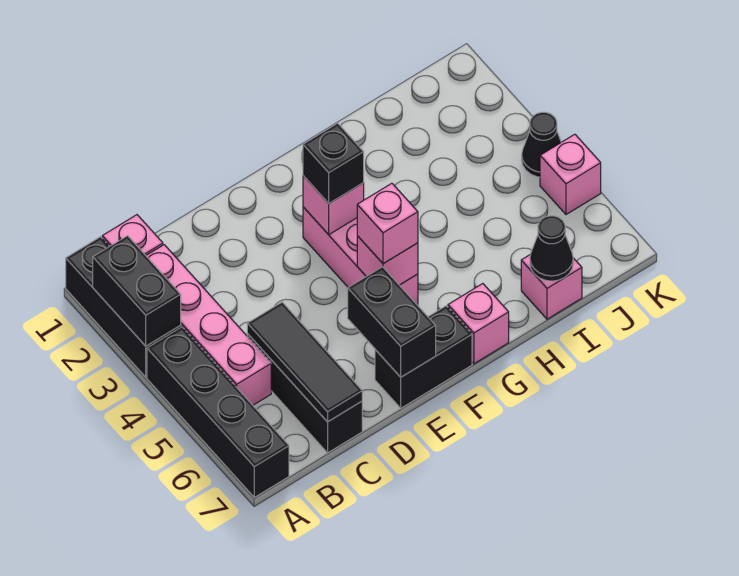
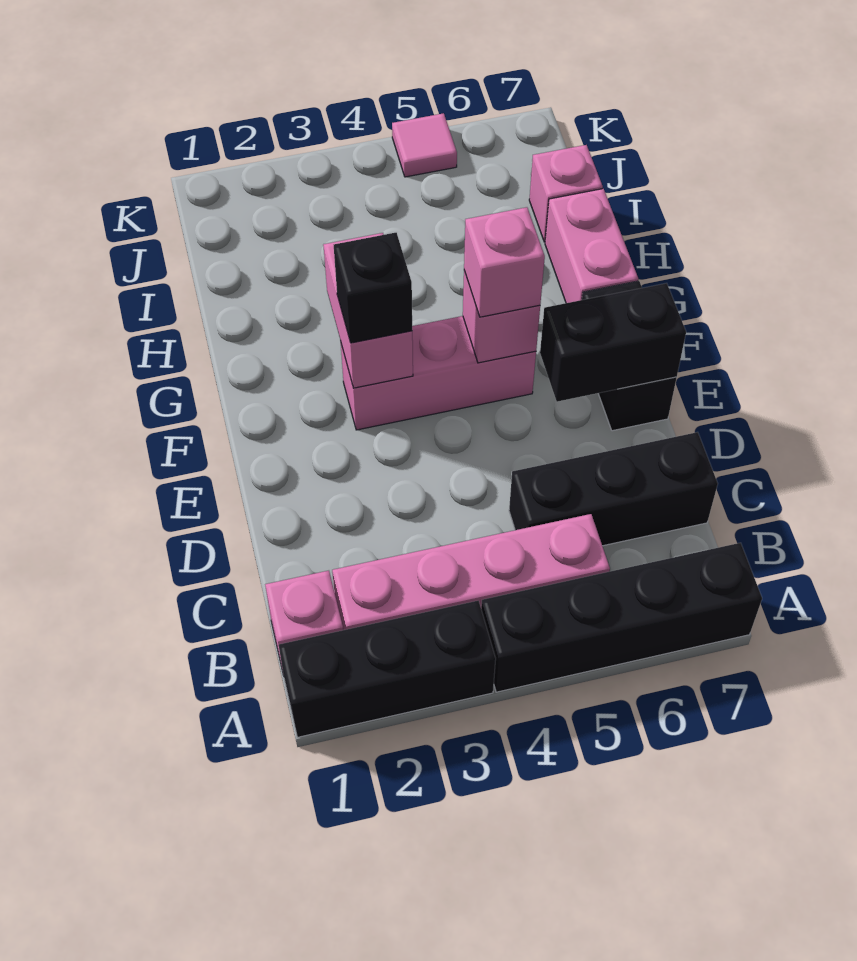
black brick A2:A3 level 2 -> none
black tile C5:C7 level 2 -> none
pink brick F3 level 2 -> pink brick F3:G3 level 2
pink brick G7 level 1 -> pink brick G7:H7 level 1
black cone I7 level 2 -> none
black cone K4 level 1 -> none
pink brick K5 level 1 -> pink tile K5 level 1

